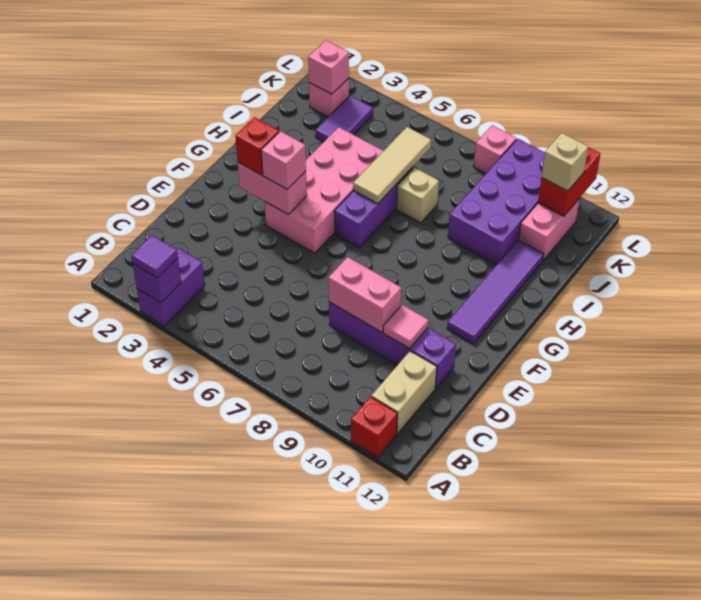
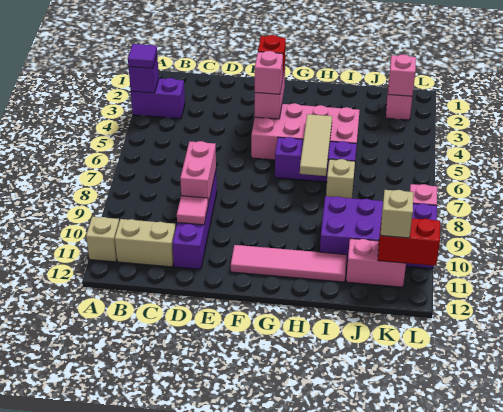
red brick A11 level 1 -> tan brick A11 level 1
purple tile F11:I11 level 1 -> pink tile F11:I11 level 1
tan tile H6:J6 level 2 -> tan tile H5:H7 level 2
purple tile J3:K3 level 1 -> none

